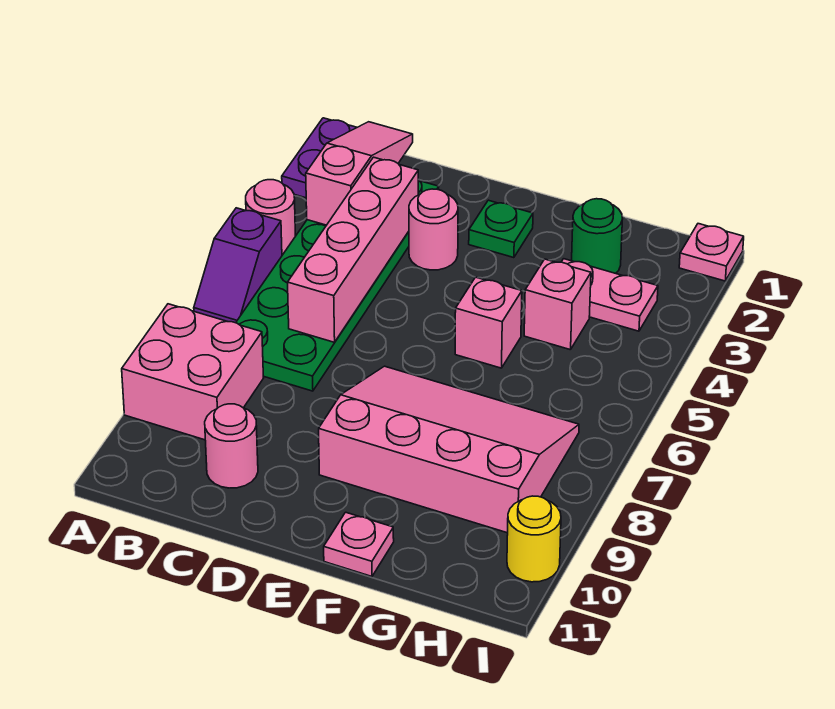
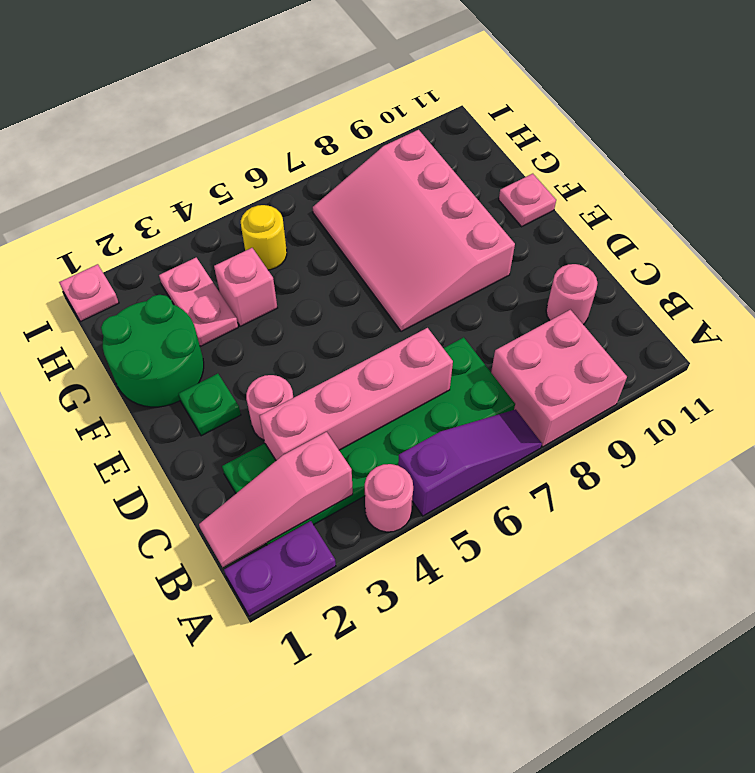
purple slope A5:A6 level 1 top 5 -> purple slope A5:A7 level 1 top 5
pink brick F5 level 1 -> none
green round brick G2 level 1 -> green round brick F1:G2 level 1
yellow round brick I10 level 1 -> yellow round brick H5 level 1

